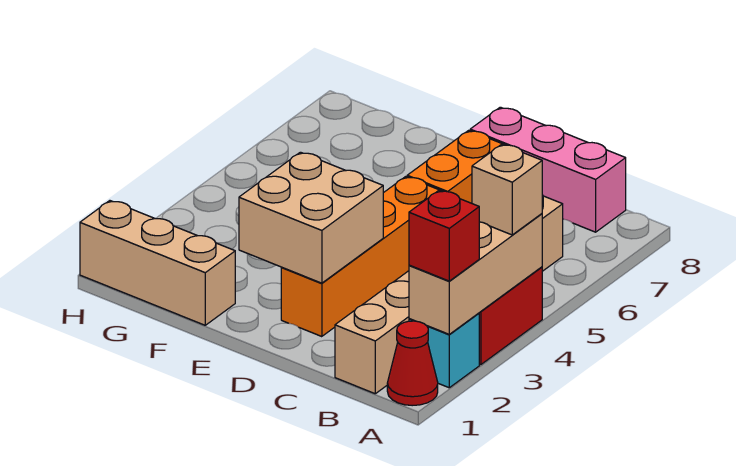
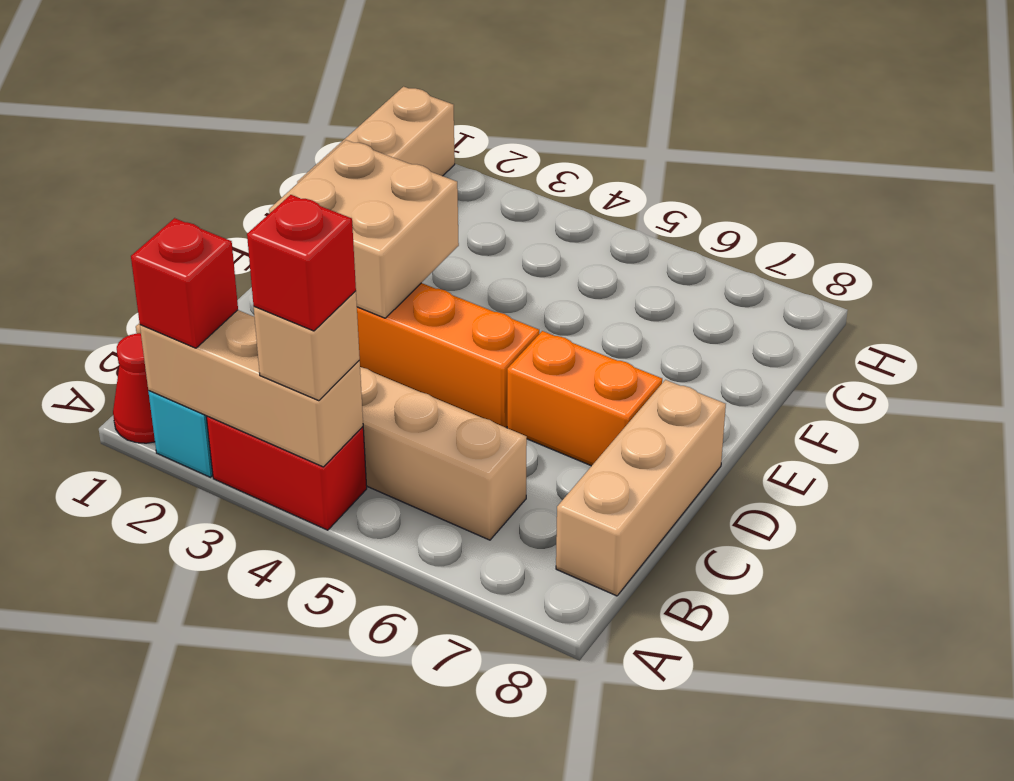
none -> red brick A4 level 4
pink brick B8:D8 level 1 -> tan brick B8:D8 level 1

